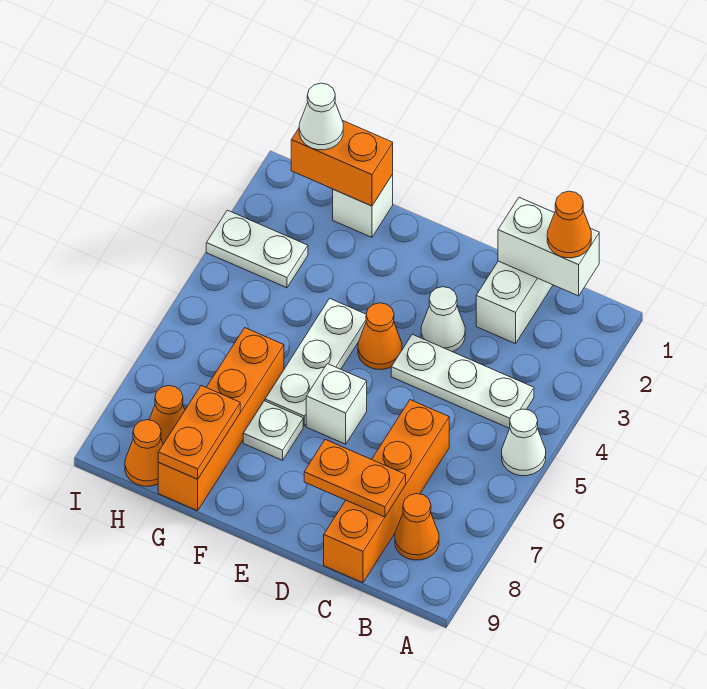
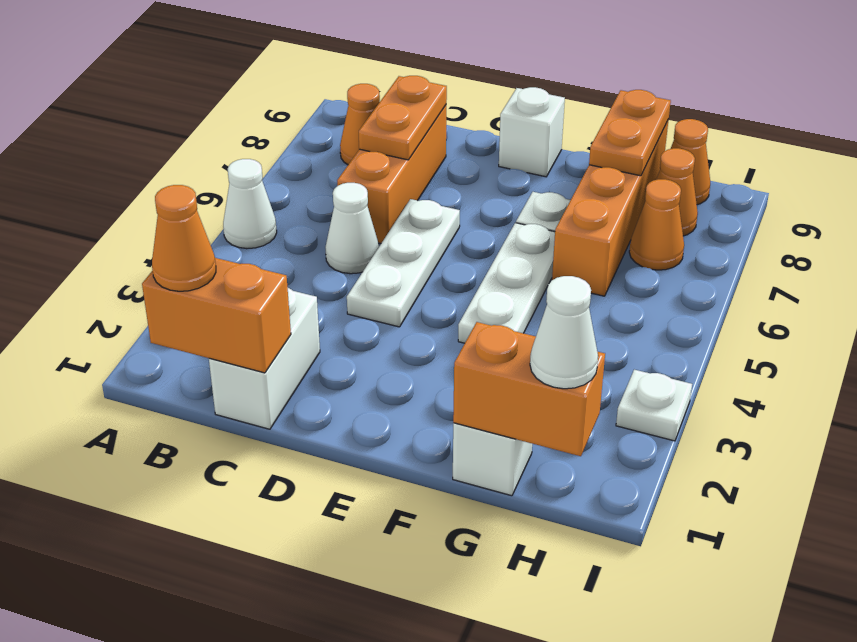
white brick B1:C1 level 2 -> orange brick B1:C1 level 2
white plate B4:D4 level 1 -> white plate D4:D6 level 1
orange brick C6:C9 level 1 -> orange brick C6:C8 level 1
orange plate C8:D8 level 2 -> orange plate C7:C8 level 2
white cone D3 level 1 -> white cone C5 level 1
orange cone E4 level 1 -> orange cone H7 level 1
white brick E6 level 1 -> white brick E9 level 1
white plate H3:I3 level 1 -> white plate I3 level 1

